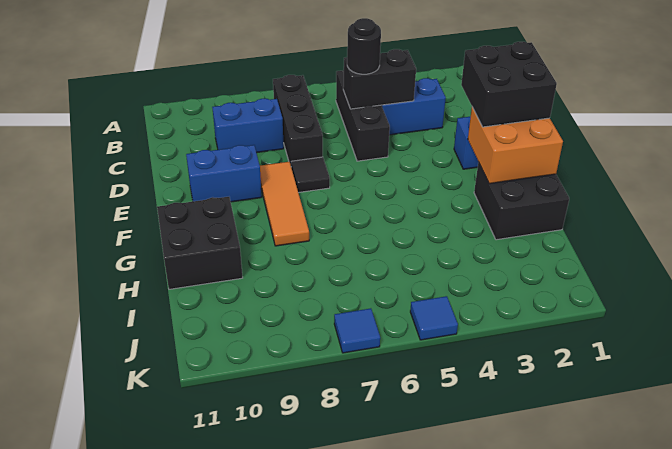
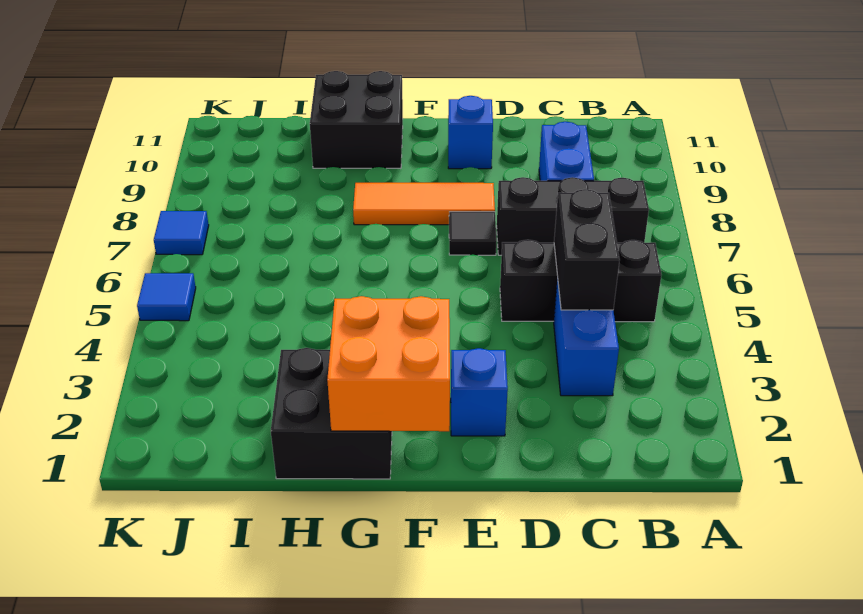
black round brick C5 level 3 -> none
black brick E1:F2 level 3 -> none
blue brick E9:E10 level 1 -> blue brick E10 level 1

